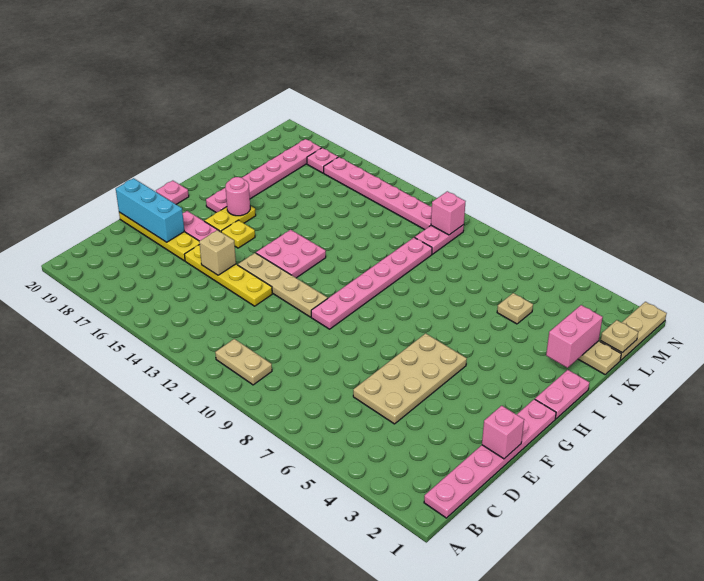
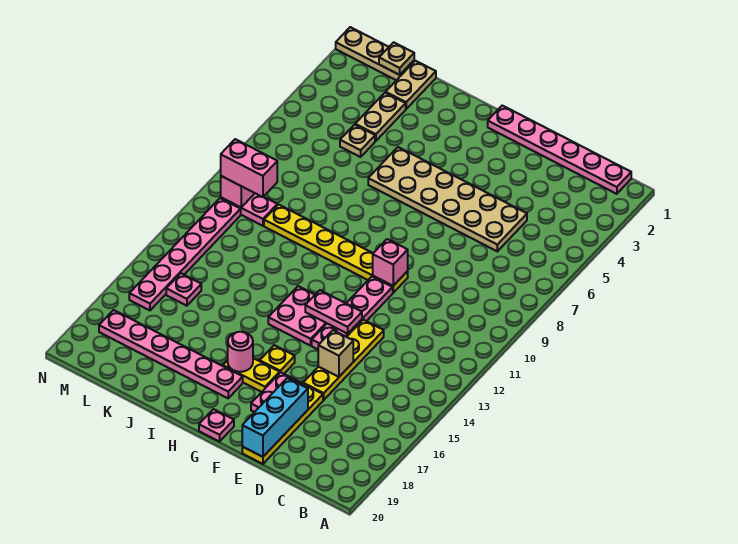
tan plate B10:B11 level 1 -> tan plate K3:K4 level 1
tan plate D5:G6 level 1 -> tan plate D5:I6 level 1
pink brick E1 level 2 -> pink brick F10 level 2
pink plate F10:K10 level 1 -> yellow plate F10:K10 level 1
tan plate F11:F14 level 1 -> pink plate F11:F14 level 1
pink plate H1:I1 level 1 -> pink plate F13:G13 level 2
pink brick J2:K2 level 2 -> pink brick L10:M10 level 3
pink plate M17 level 1 -> pink plate L15 level 1

